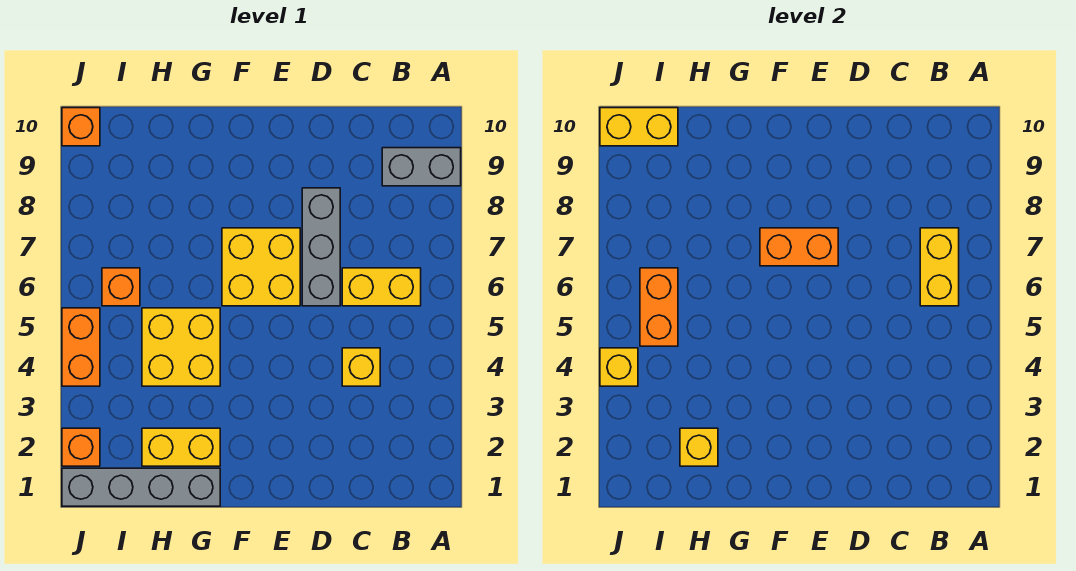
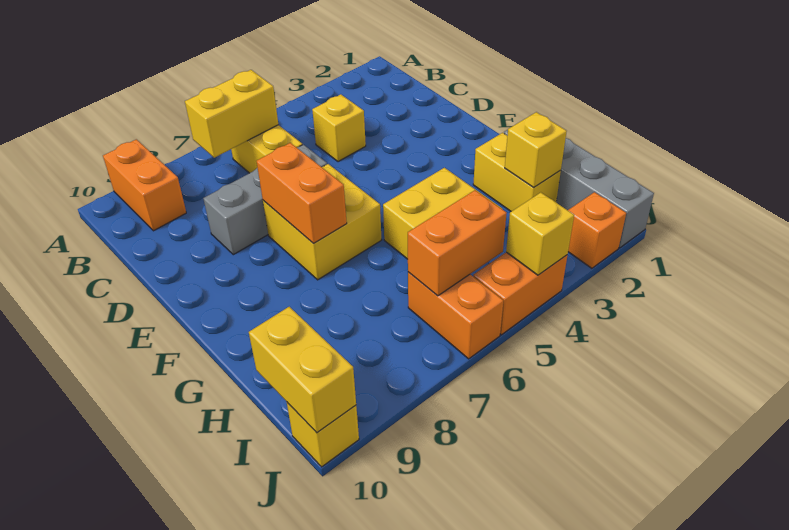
grey brick A9:B9 level 1 -> orange brick A9:B9 level 1
orange brick I6 level 1 -> orange brick I6:J6 level 1
orange brick J10 level 1 -> yellow brick J10 level 1

